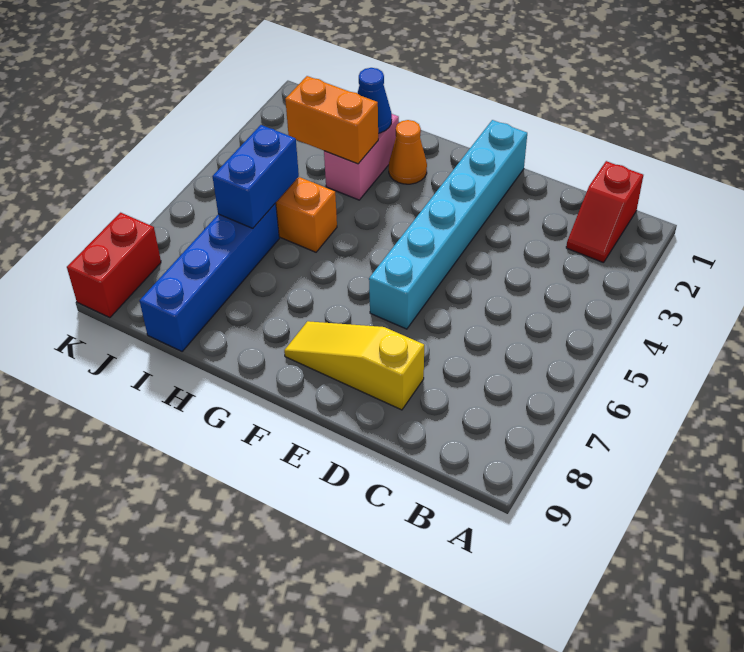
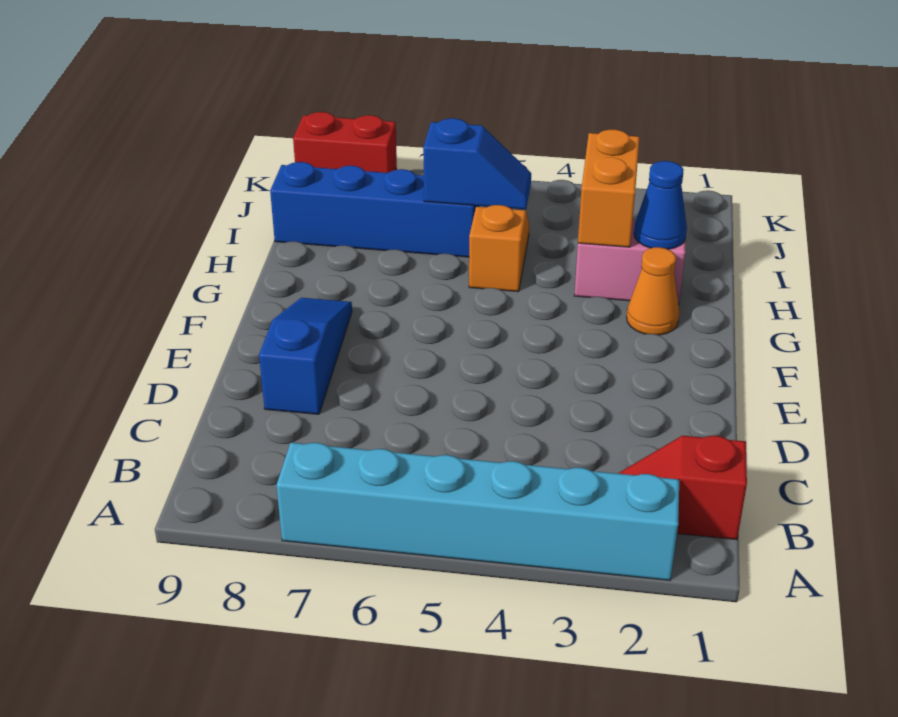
yellow slope D8:F8 level 1 top D -> blue slope D8:F8 level 1 top D
cyan brick E1:E6 level 1 -> cyan brick A2:A7 level 1
blue brick I5:I6 level 2 -> blue slope I5:I6 level 2 top 6

